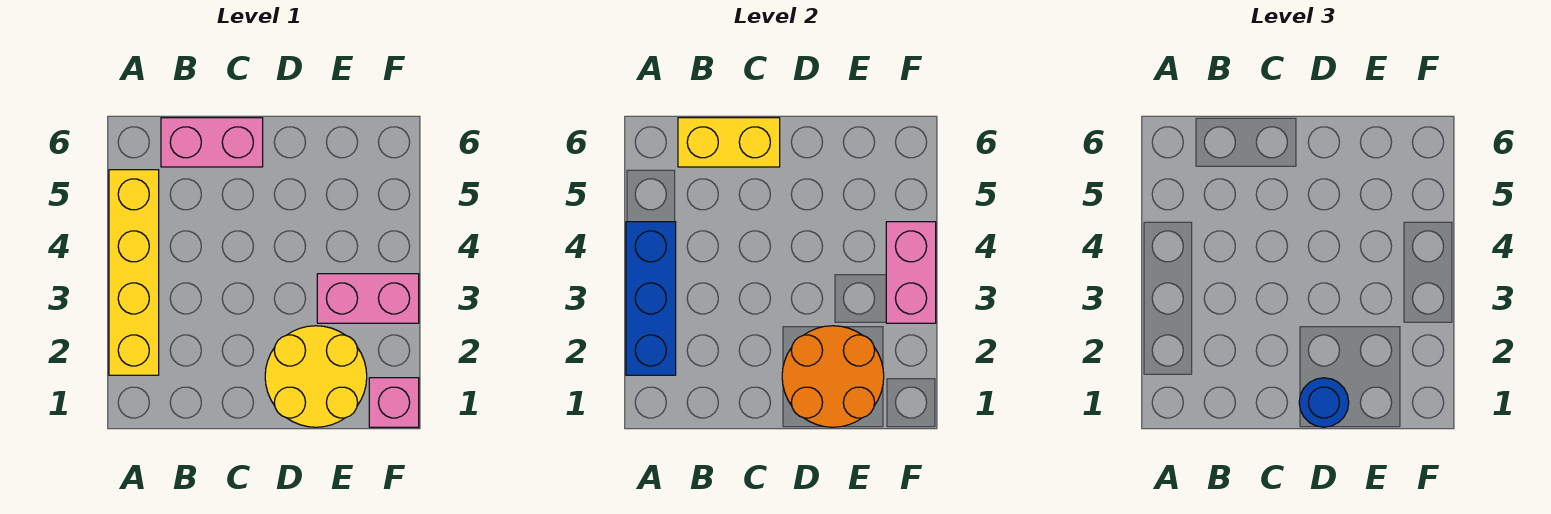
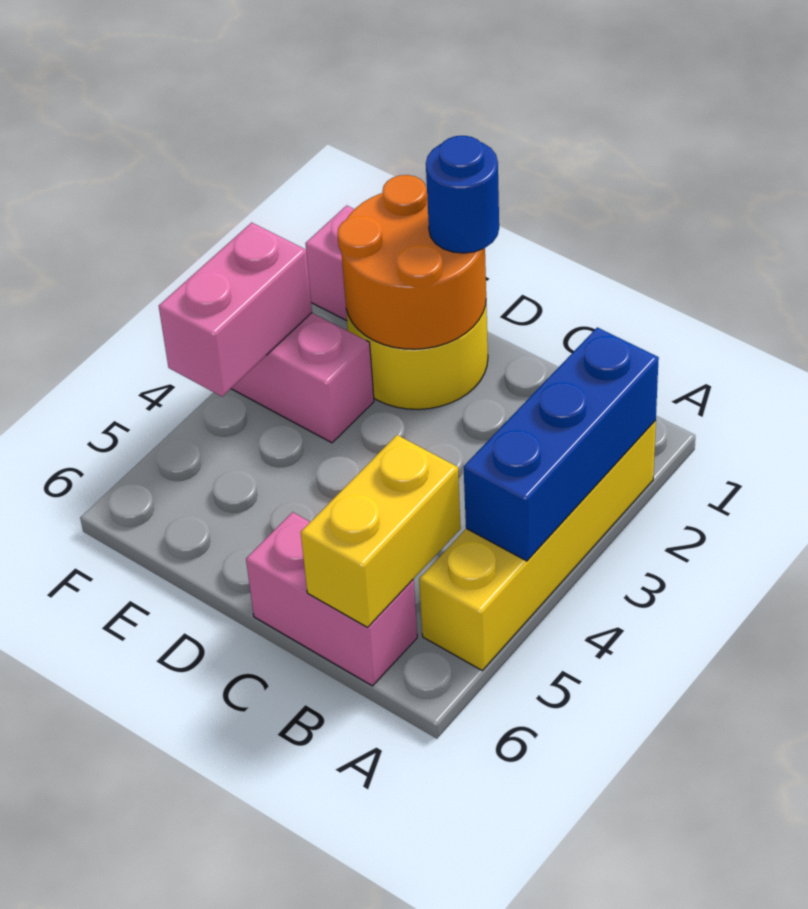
yellow brick B6:C6 level 2 -> yellow brick B5:B6 level 2

